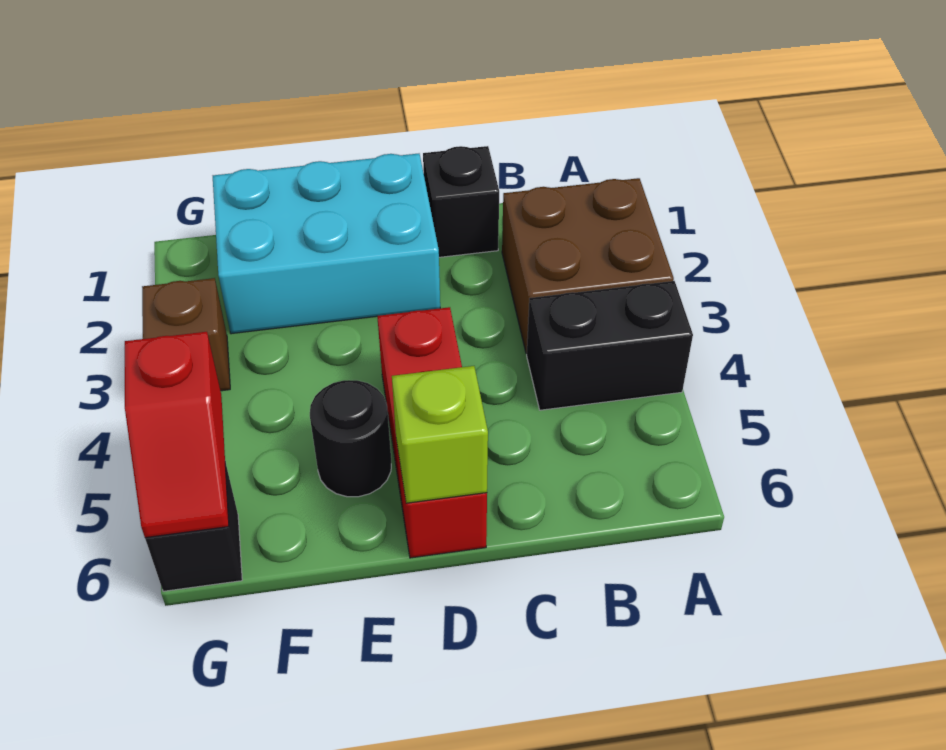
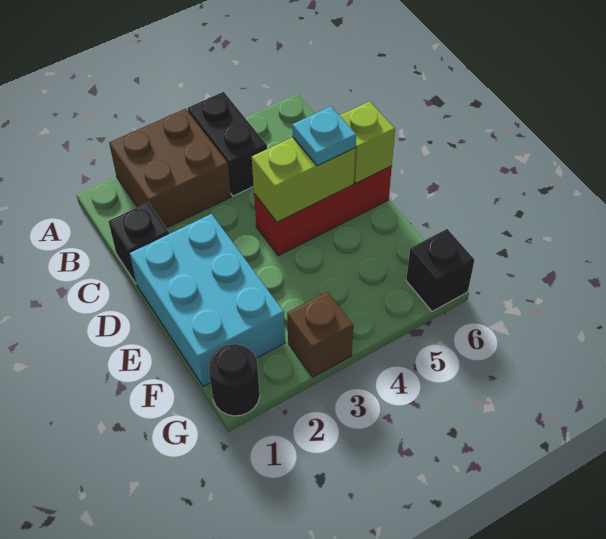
none -> lime brick D4:D5 level 2
none -> cyan plate D5 level 3
black round brick E5 level 1 -> black round brick G1 level 1
red slope G5:G6 level 2 top 5 -> none

